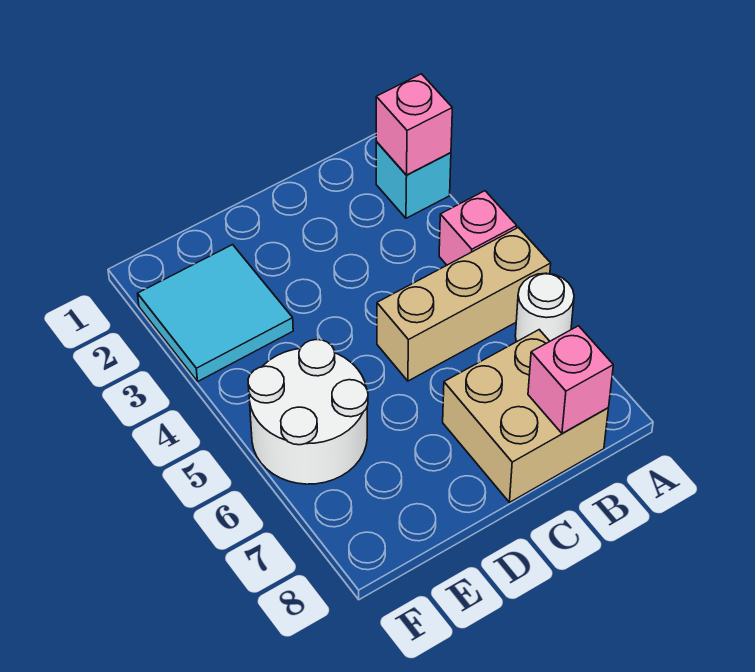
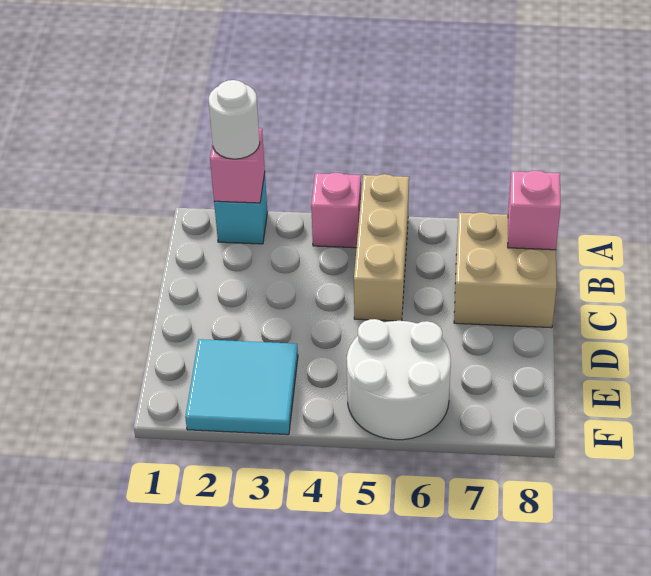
white round brick A6 level 1 -> white round brick A2 level 3

